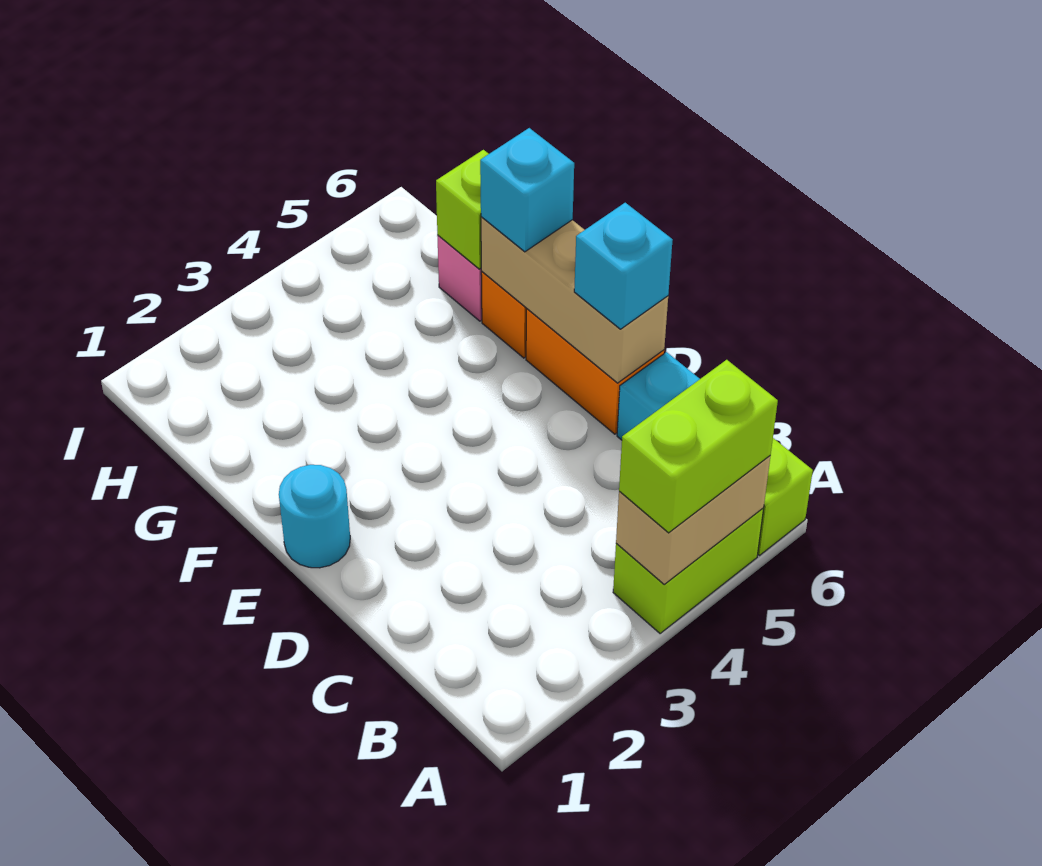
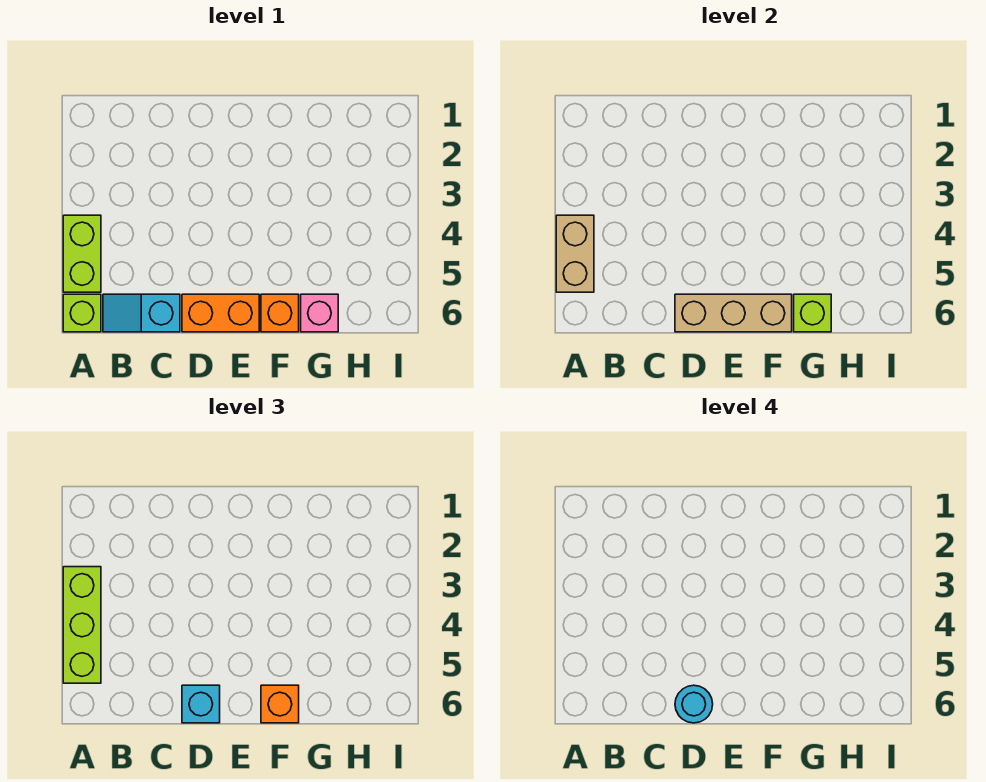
lime brick A4:A5 level 3 -> lime brick A3:A5 level 3
cyan round brick E1 level 1 -> cyan round brick D6 level 4
cyan brick F6 level 3 -> orange brick F6 level 3

